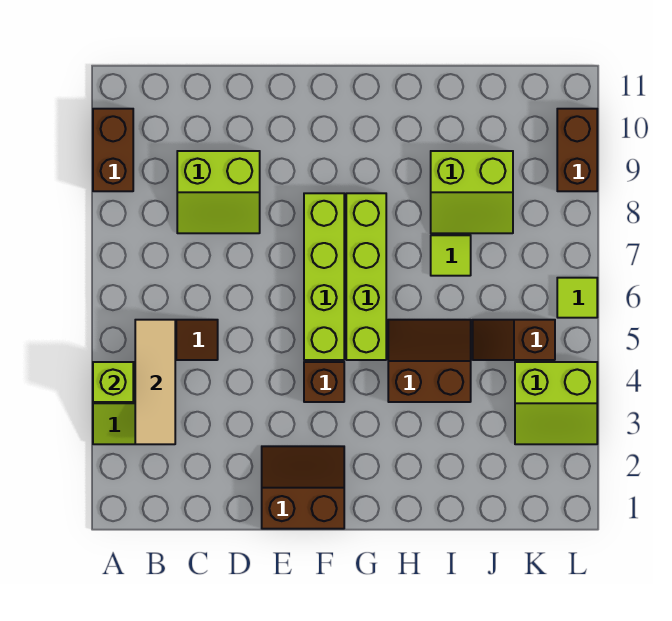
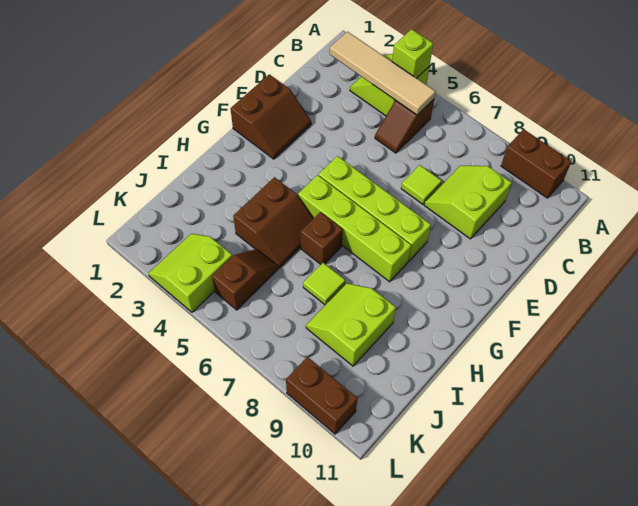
tan tile B3:B5 level 2 -> tan tile B2:B5 level 2
brown brick F4 level 1 -> brown brick H6 level 1
lime tile L6 level 1 -> lime tile D7 level 1

